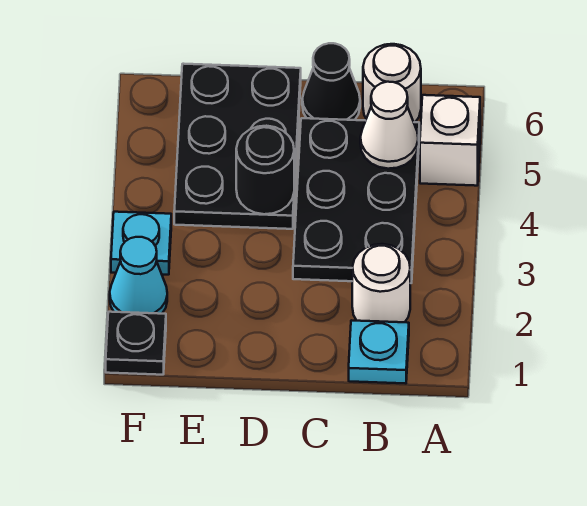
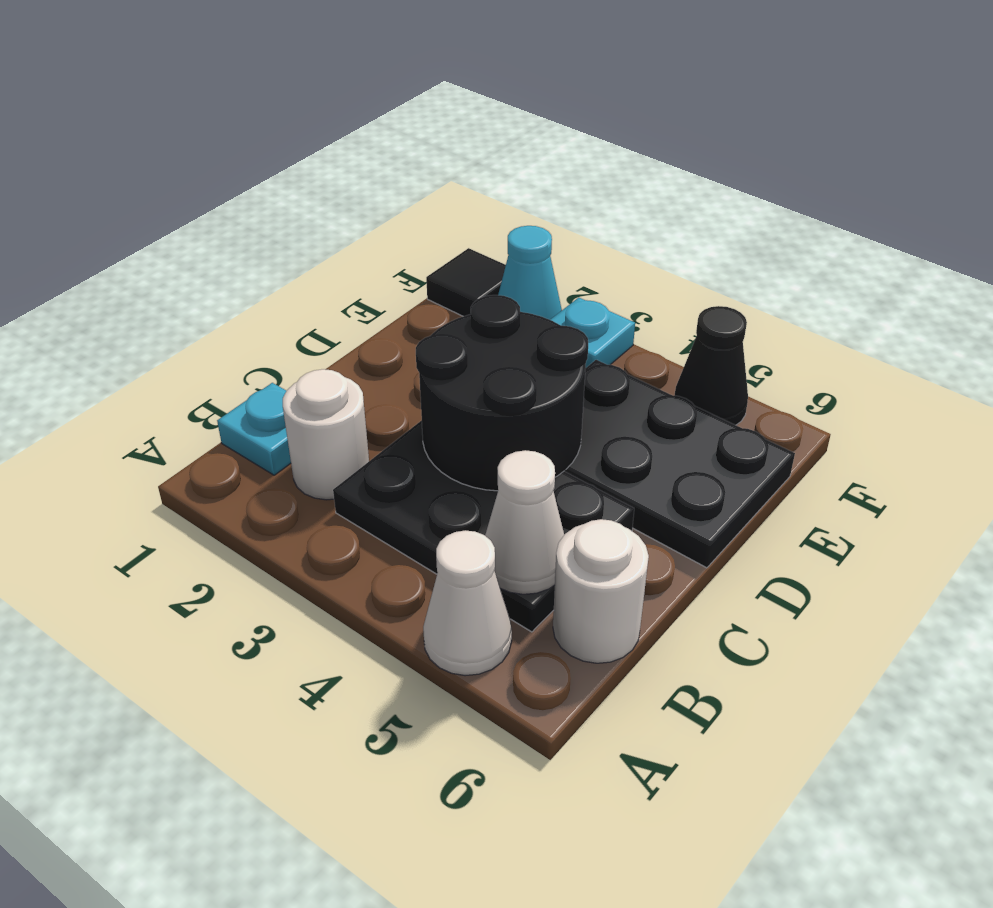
white brick A5 level 1 -> white cone A5 level 1
black cone C6 level 1 -> black cone F5 level 1
black round brick D4 level 2 -> black round brick C3:D4 level 2
black plate F1 level 1 -> black tile F1 level 1

